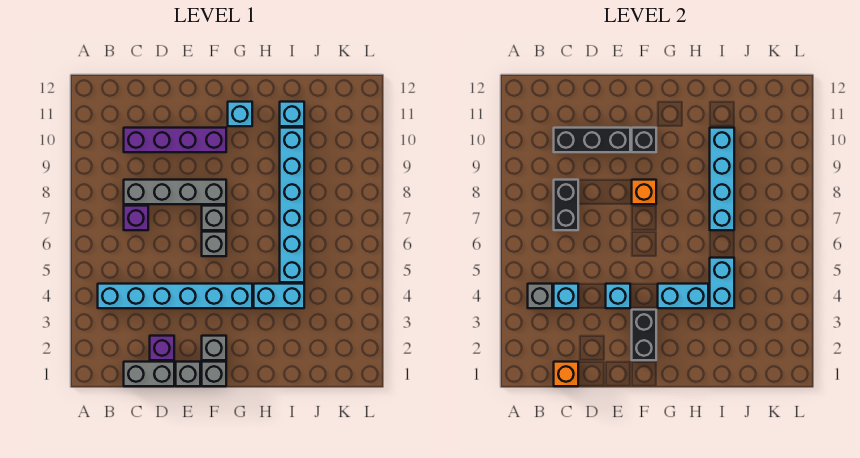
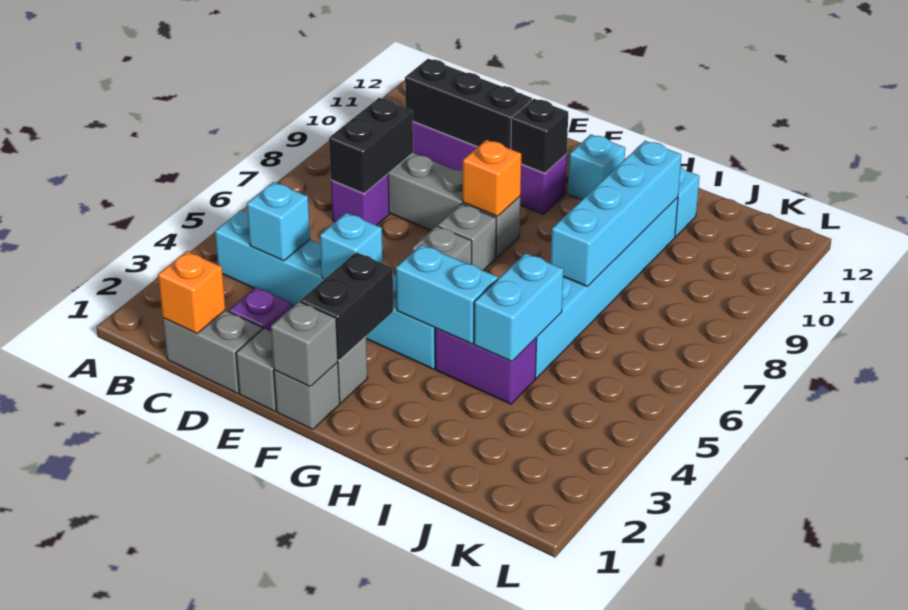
grey brick B4 level 2 -> grey brick F1 level 2
cyan brick H4:I4 level 1 -> purple brick H4:I4 level 1

